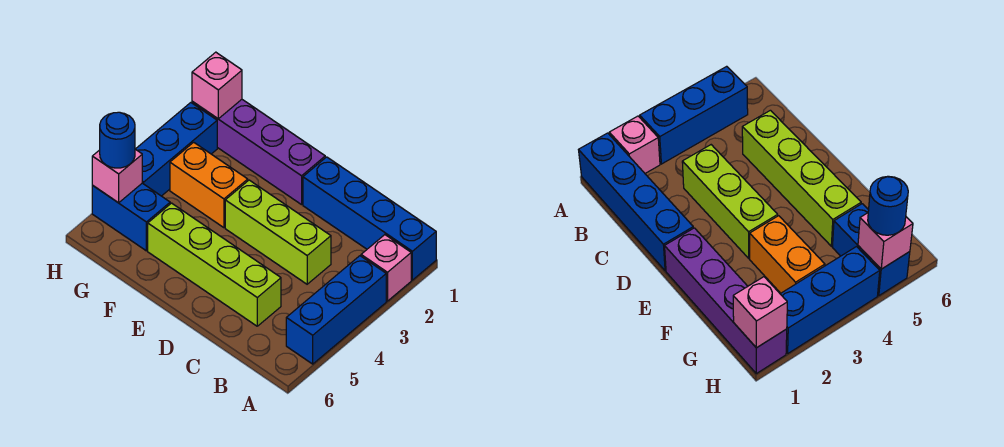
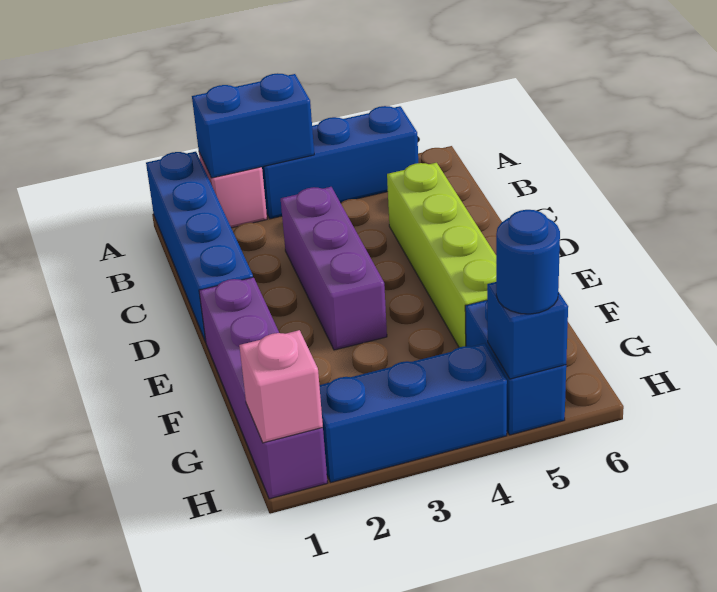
none -> blue brick A2:A3 level 2
lime brick C3:E3 level 1 -> purple brick C3:E3 level 1
orange brick F3:G3 level 1 -> none
pink brick H5 level 2 -> blue brick H5 level 2

